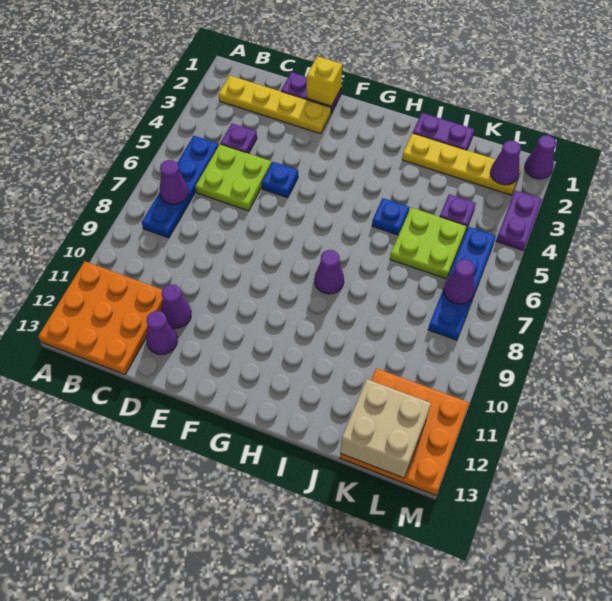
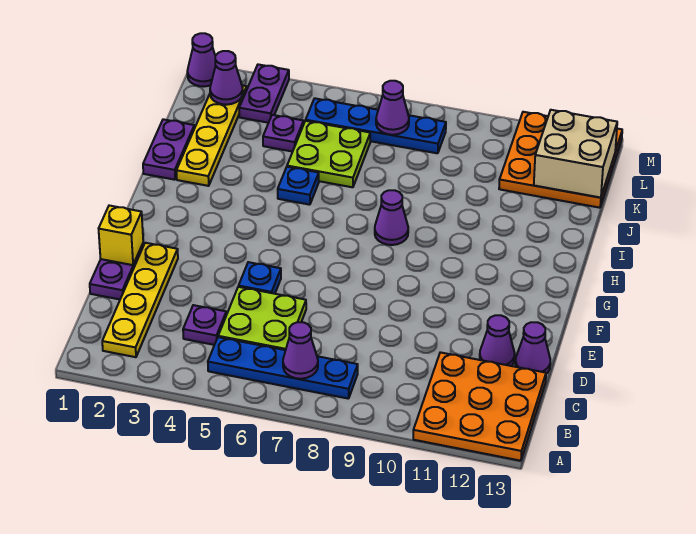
purple cone D11 level 1 -> purple cone D13 level 1
purple plate M3:M4 level 1 -> purple plate L3:M3 level 1

